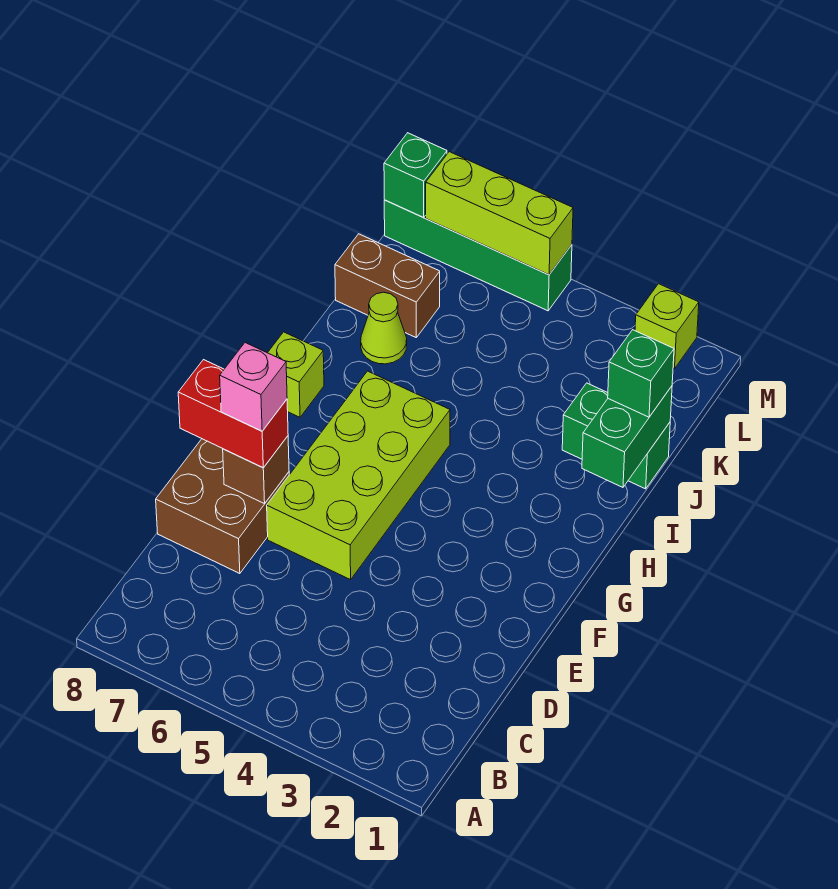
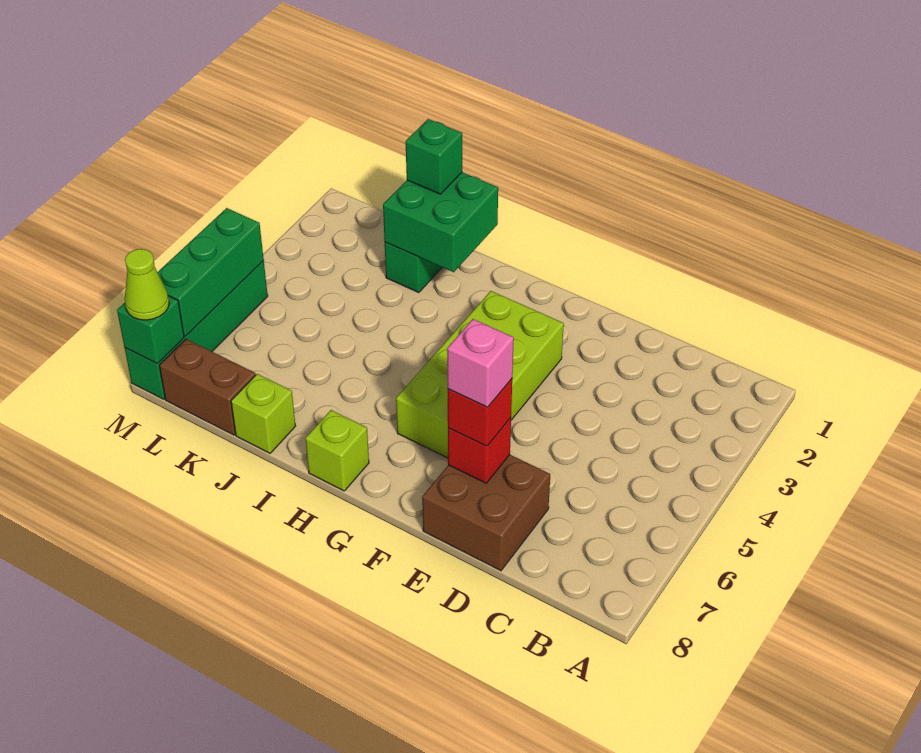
lime brick E5:H6 level 1 -> lime brick F3:G6 level 1
brown brick E7 level 2 -> red brick E7 level 2
red brick E7:E8 level 3 -> red brick E7 level 3
green brick I1:J1 level 2 -> green brick I1:J2 level 2
lime cone J7 level 1 -> lime cone M8 level 3
brown brick K7:K8 level 1 -> brown brick K8:L8 level 1
lime brick M2 level 1 -> lime brick J8 level 1
lime brick M5:M7 level 2 -> green brick M5:M7 level 2

